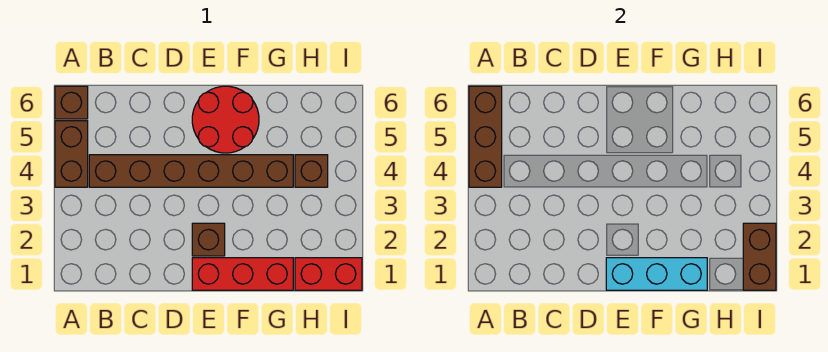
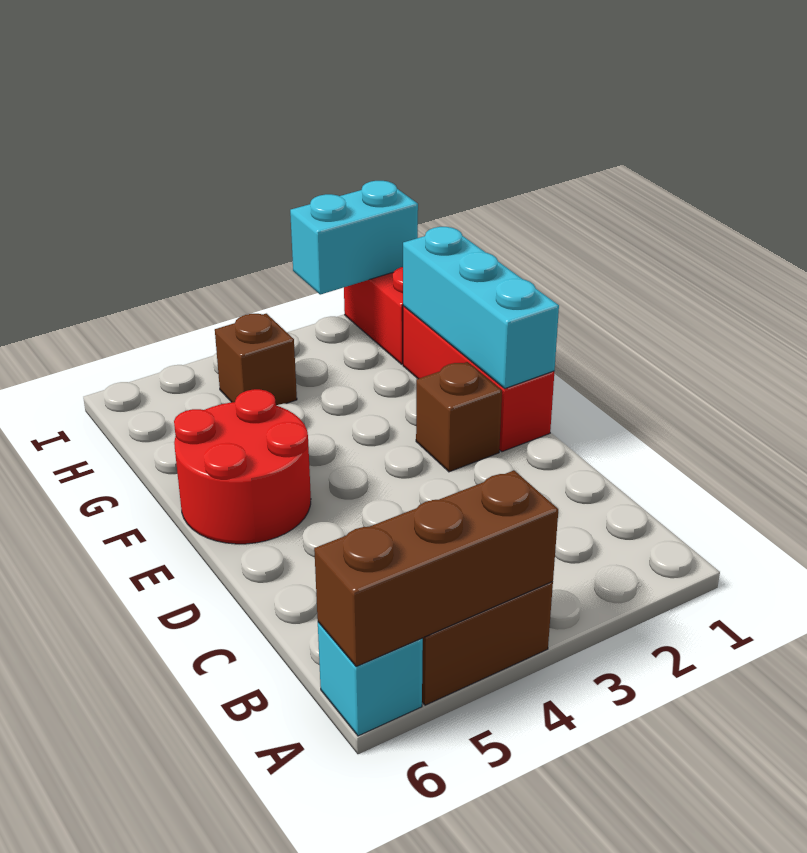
brown brick A6 level 1 -> cyan brick A6 level 1
brown brick B4:G4 level 1 -> none
brown brick I1:I2 level 2 -> cyan brick I1:I2 level 2

